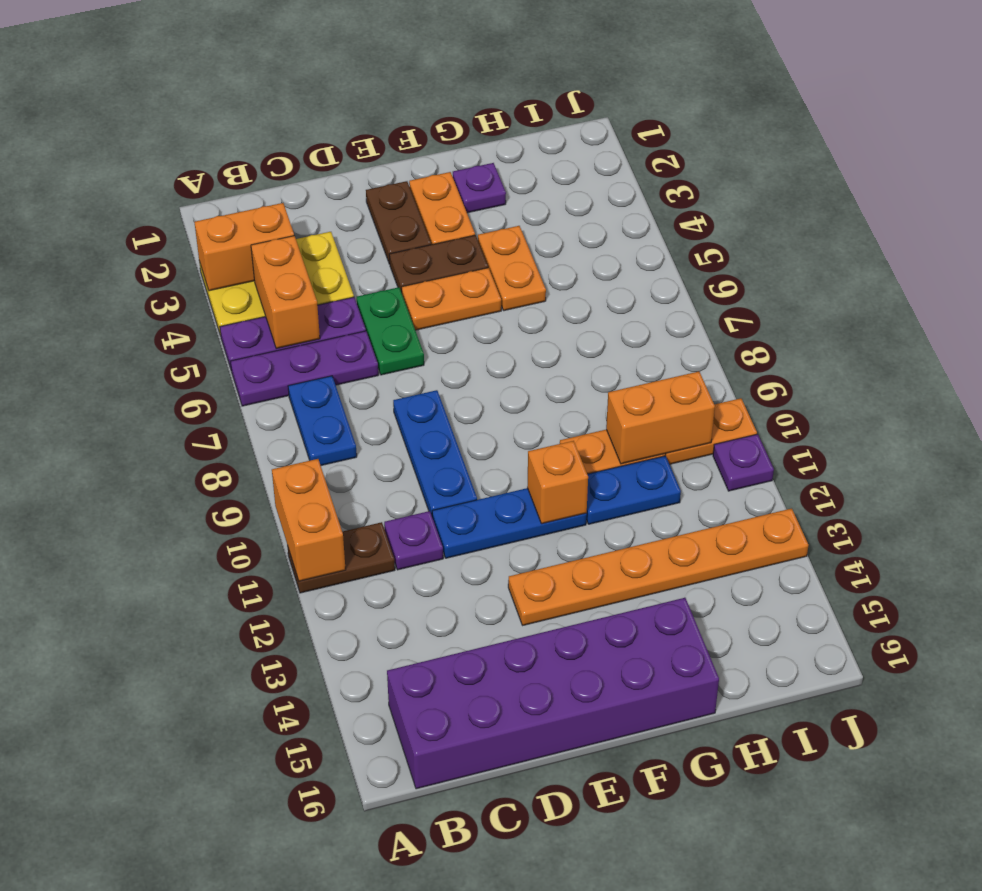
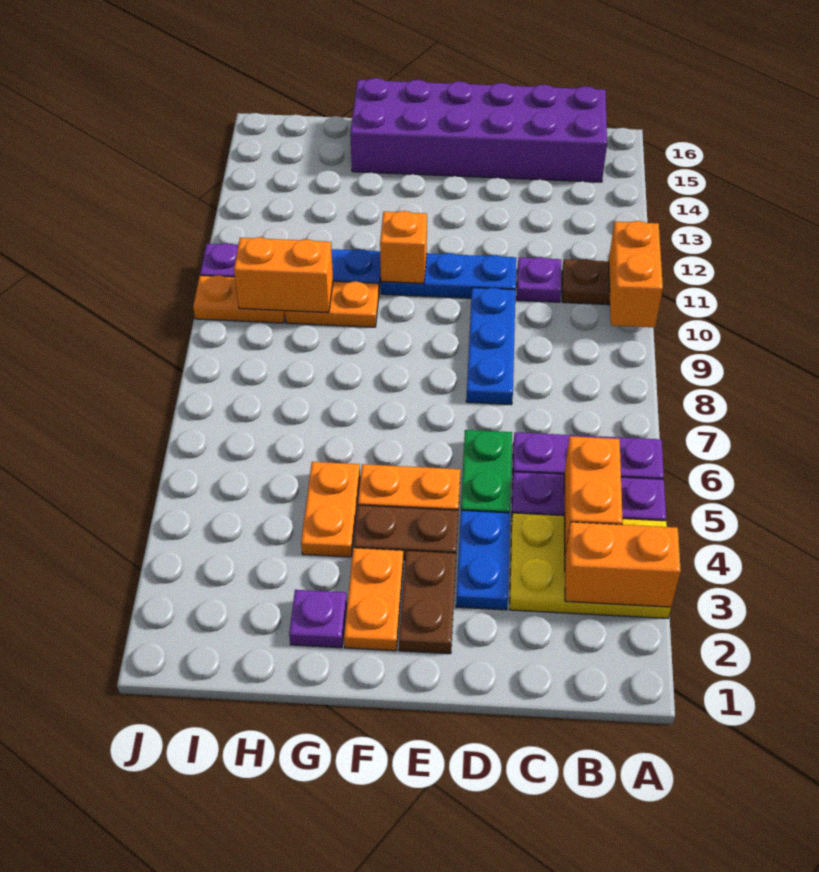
blue plate B7:B8 level 1 -> blue plate D3:D4 level 1
orange plate E13:J13 level 1 -> none

